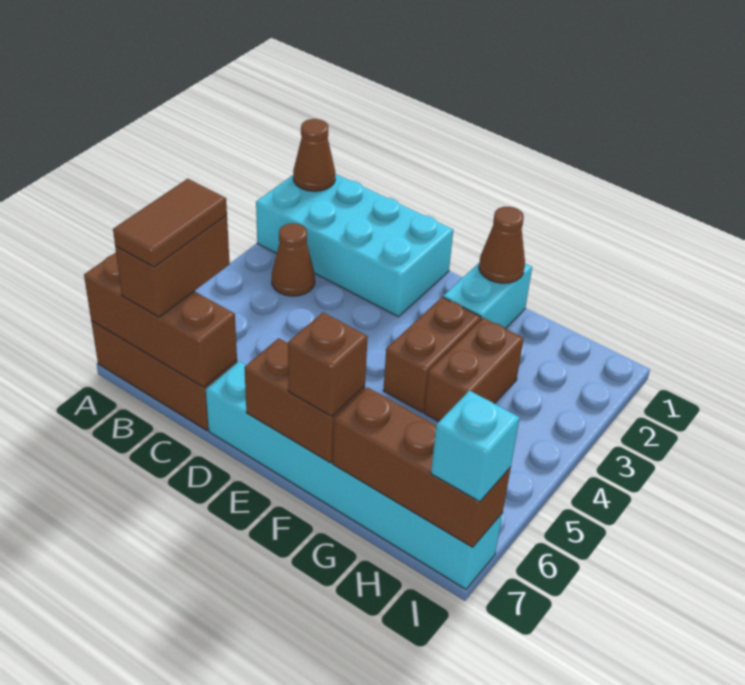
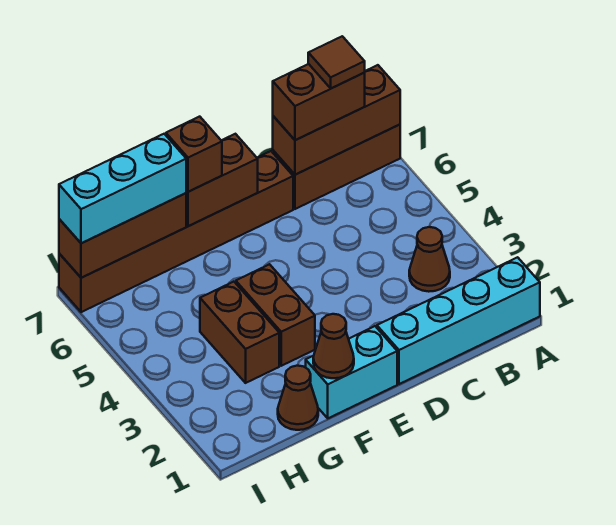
cyan brick A1:D2 level 1 -> cyan brick A1:D1 level 1
brown cone A1 level 2 -> brown cone G1 level 1
brown brick B6:B7 level 3 -> brown brick B7:C7 level 3
brown tile B6:B7 level 4 -> brown tile B7 level 4
cyan brick D7:I7 level 1 -> brown brick D7:I7 level 1
cyan brick F1:F2 level 1 -> cyan brick E1:F1 level 1
cyan brick I7 level 3 -> cyan brick G7:I7 level 3

